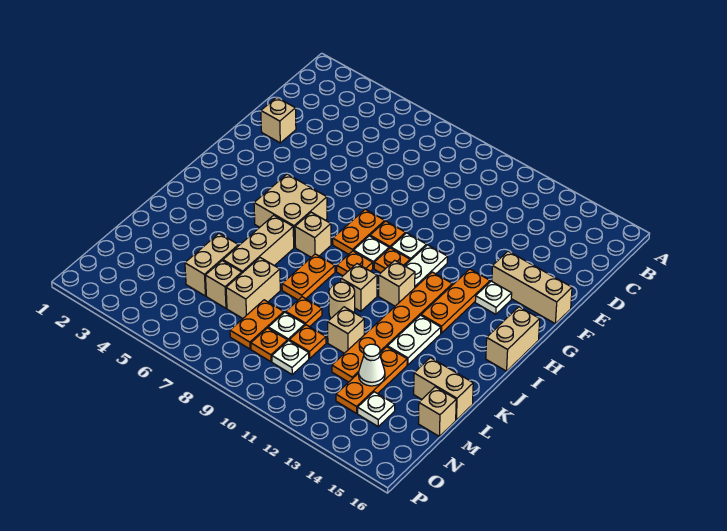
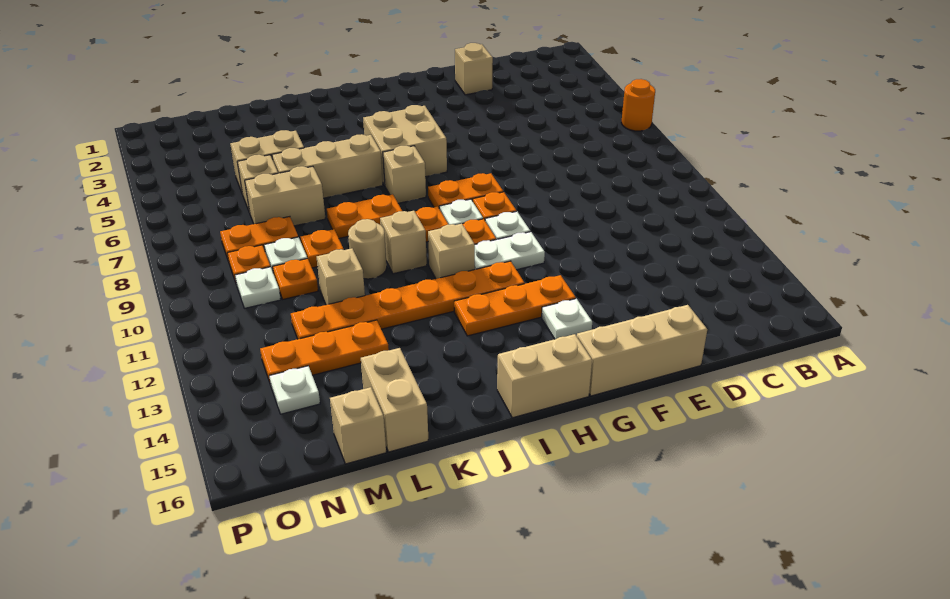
none -> orange round brick A6 level 1
tan brick F14:F16 level 1 -> tan brick E16:G16 level 1
white plate J13:K13 level 1 -> none
white cone M13 level 2 -> none

